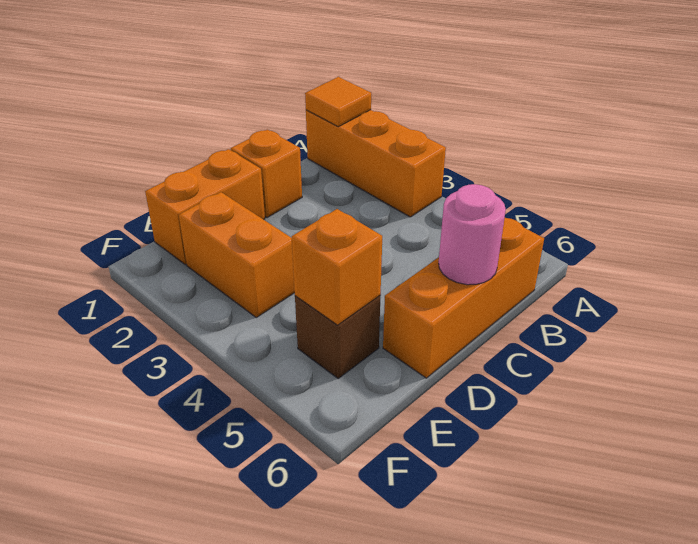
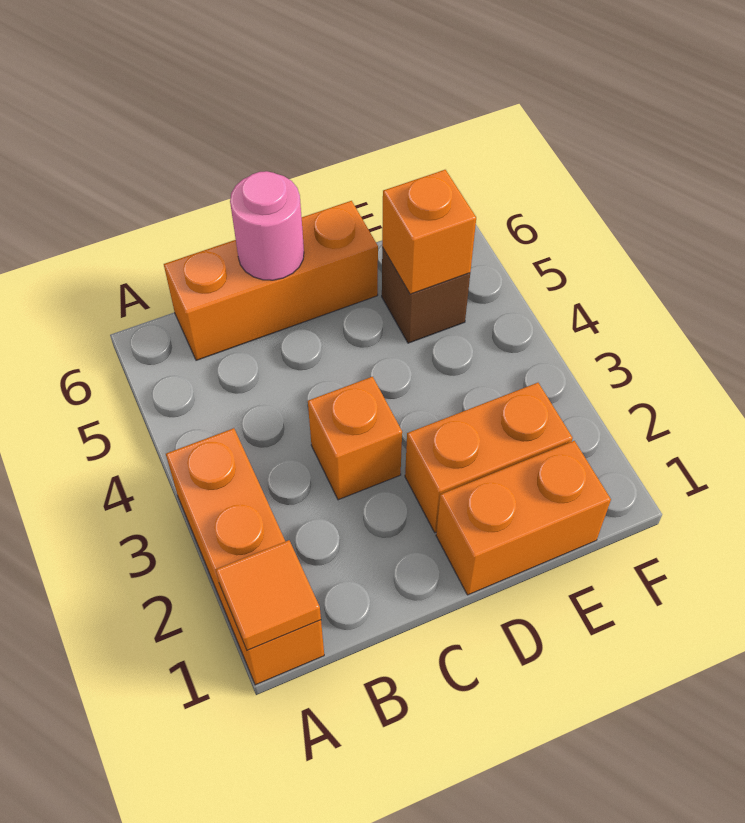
orange brick C1 level 1 -> orange brick C3 level 1
orange brick E2:E3 level 1 -> orange brick D2:E2 level 1

